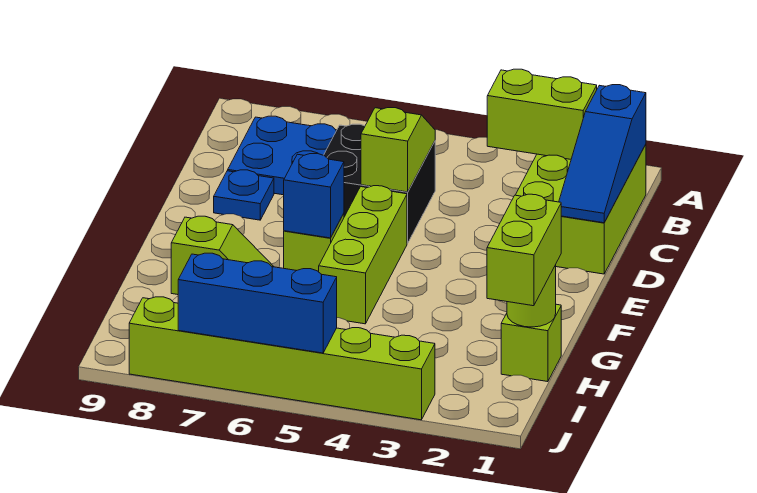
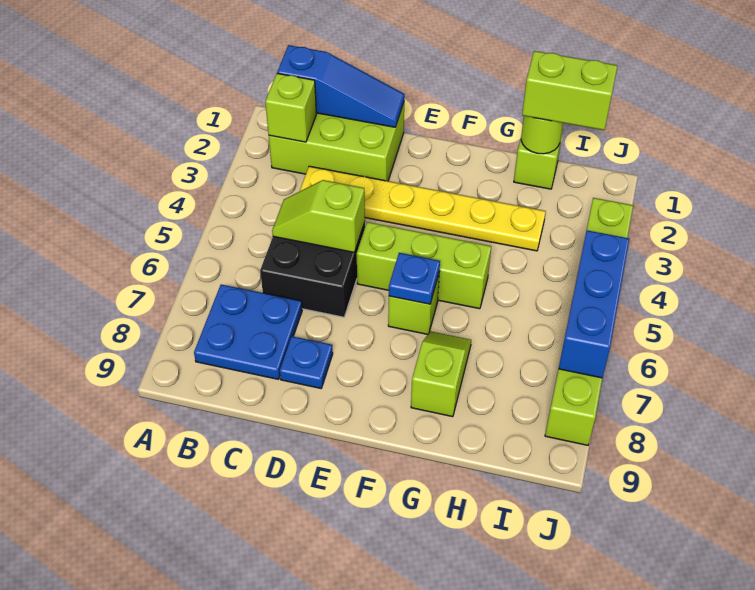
lime brick B2:B3 level 2 -> lime brick B2 level 2
none -> yellow plate C3:H3 level 1
blue brick F6 level 2 -> blue plate F6 level 2

